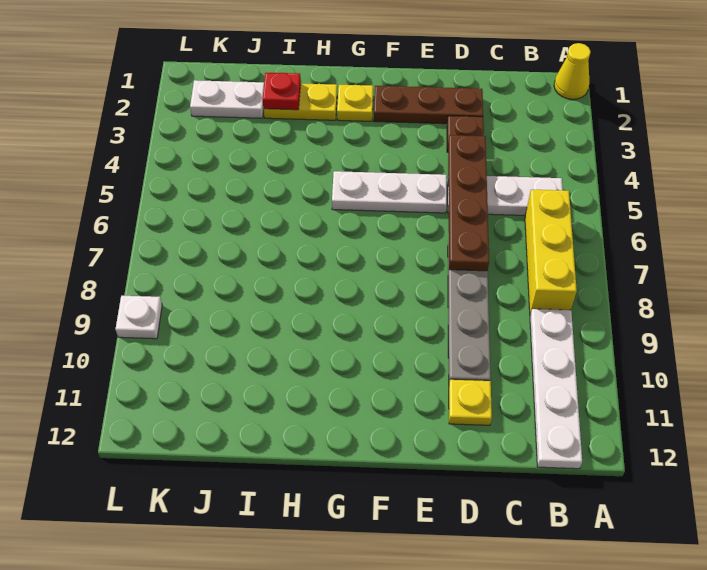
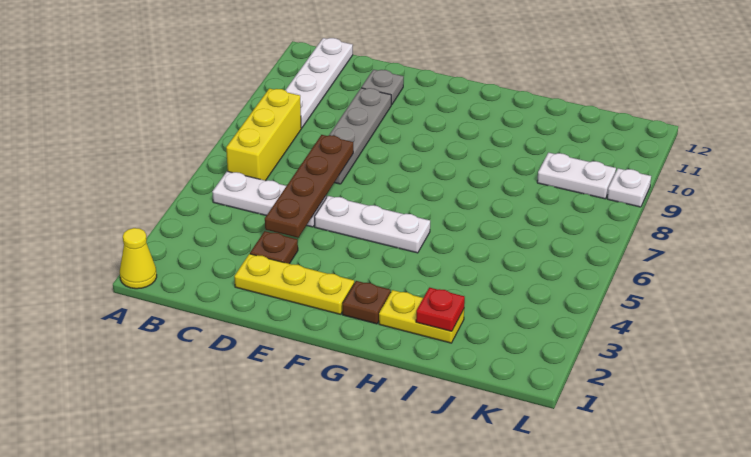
brown plate D2:F2 level 1 -> yellow plate D2:F2 level 1
yellow plate D11 level 1 -> grey plate D11 level 1
yellow plate G2 level 1 -> brown plate G2 level 1
white plate J2:K2 level 1 -> white plate J9:K9 level 1

